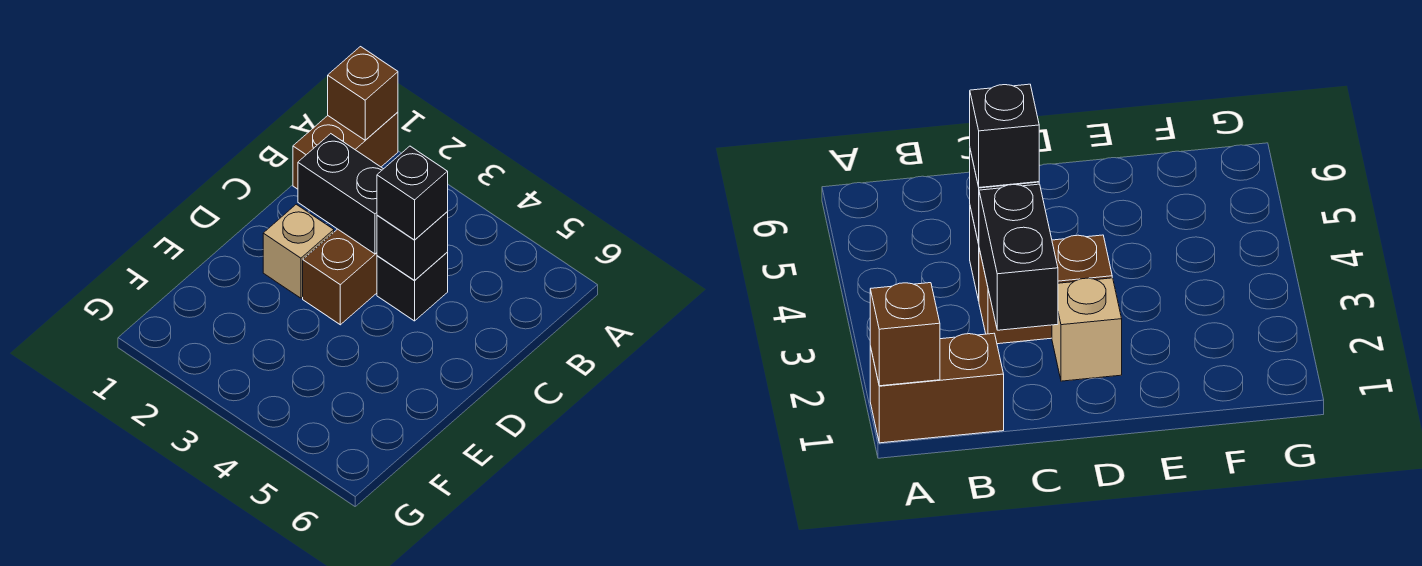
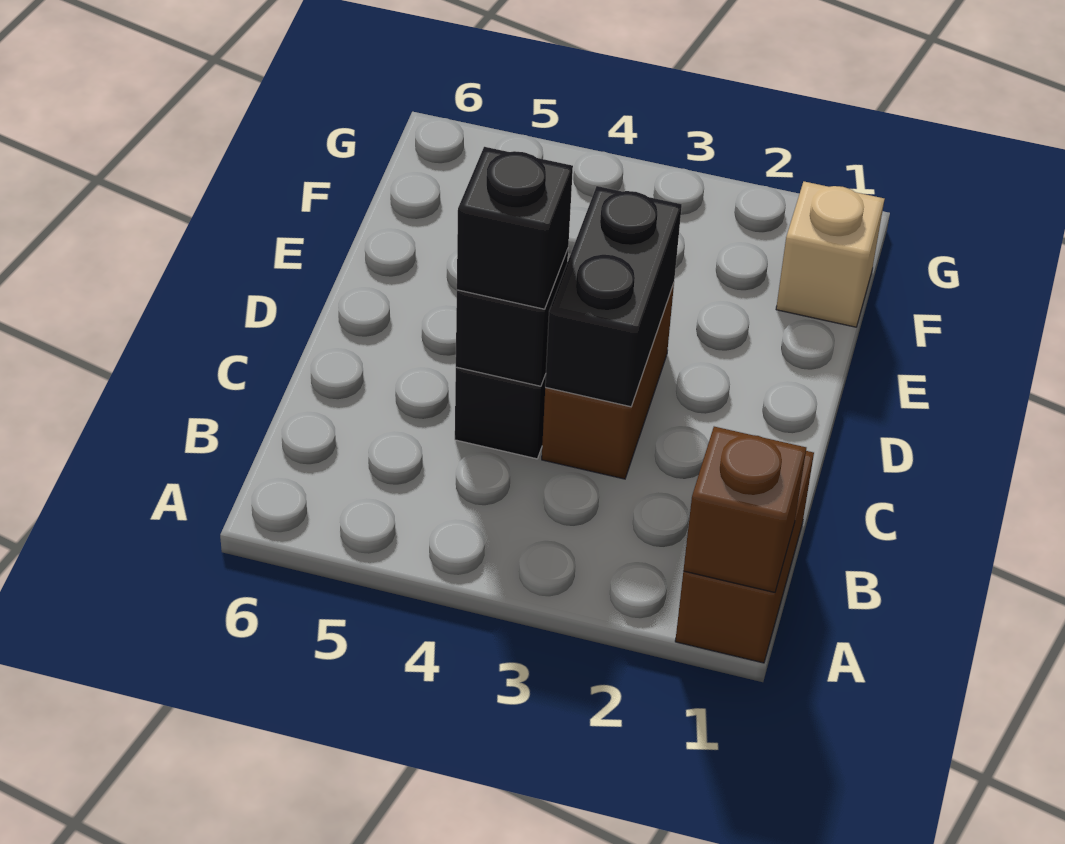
black brick C2:C3 level 2 -> black brick C3:D3 level 2
tan brick D2 level 1 -> tan brick F1 level 1

